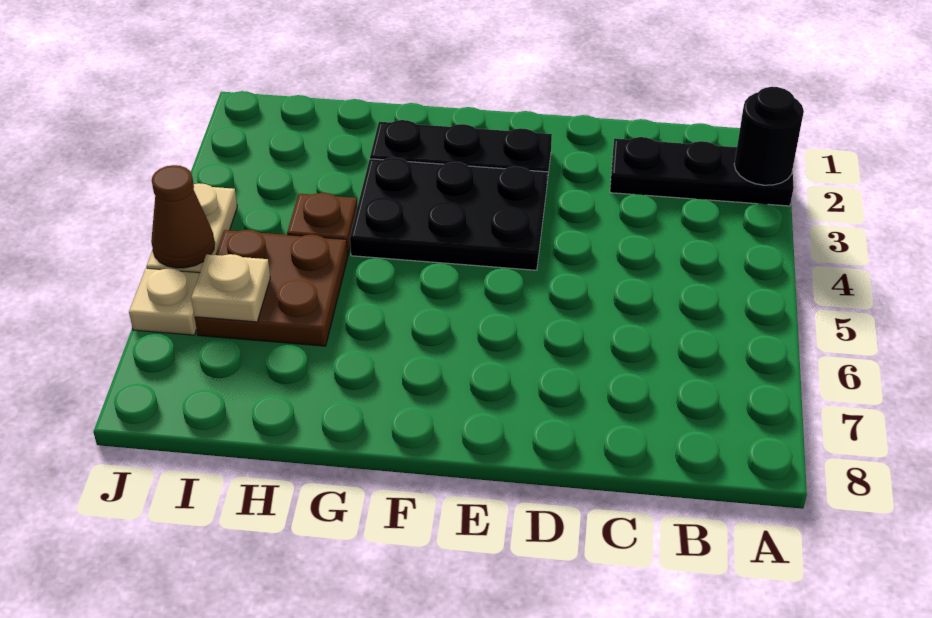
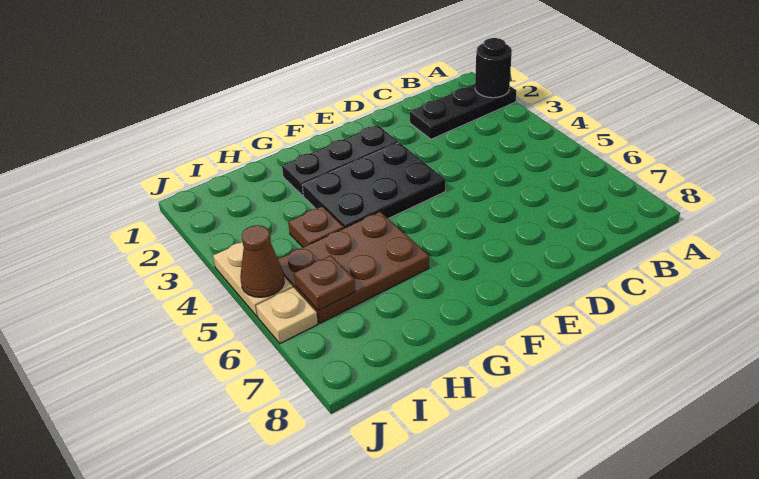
brown plate H5:I6 level 1 -> brown plate G5:I6 level 1
tan plate I6 level 2 -> brown plate I6 level 2

